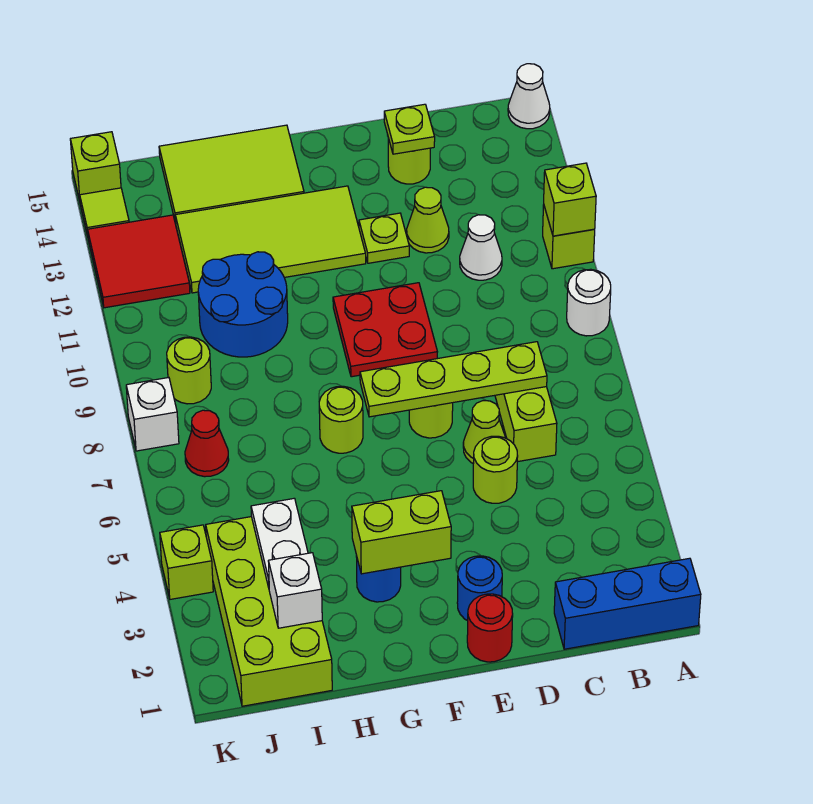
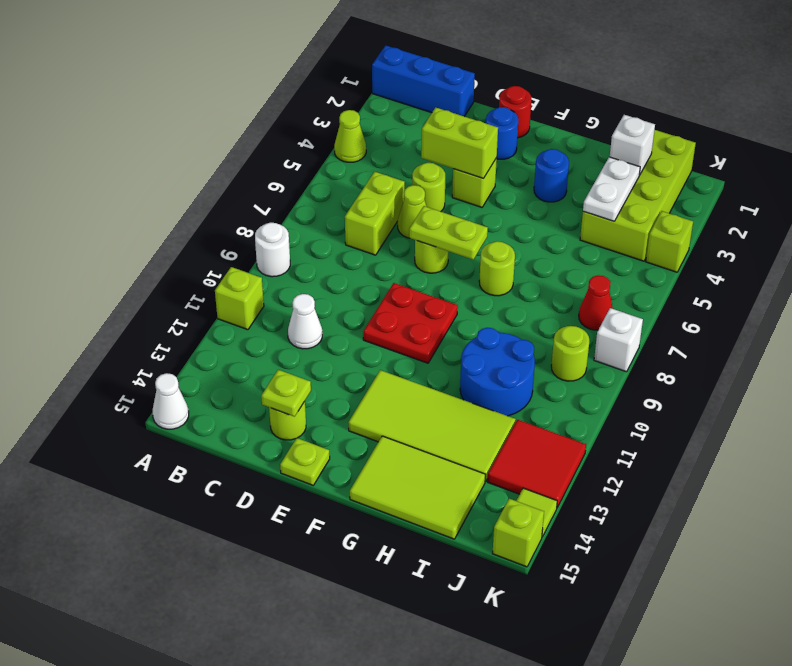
lime brick A11 level 2 -> lime brick E4 level 1
lime plate C7:F7 level 2 -> lime plate E7:F7 level 2
lime cone D12 level 1 -> lime cone A4 level 1
lime plate E12 level 1 -> lime plate E15 level 1
lime brick F3:G3 level 2 -> lime brick D4:E4 level 2

